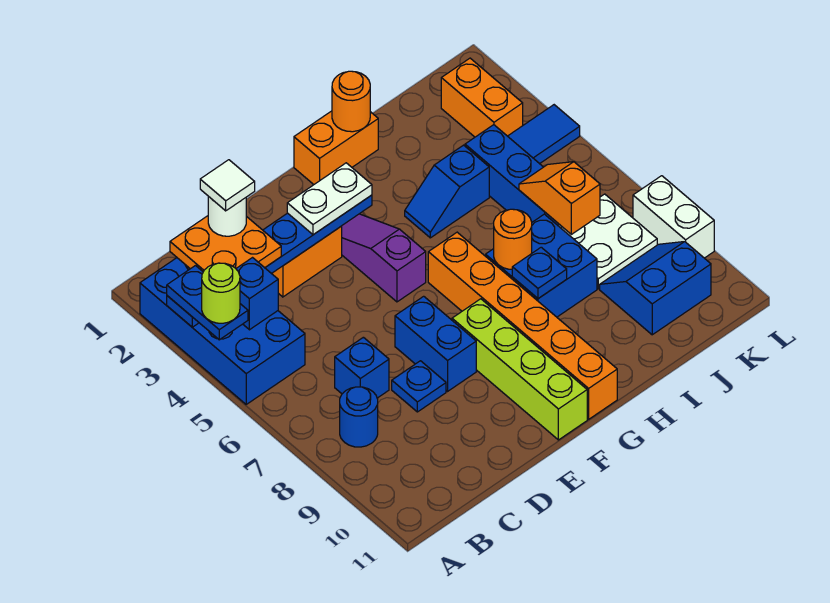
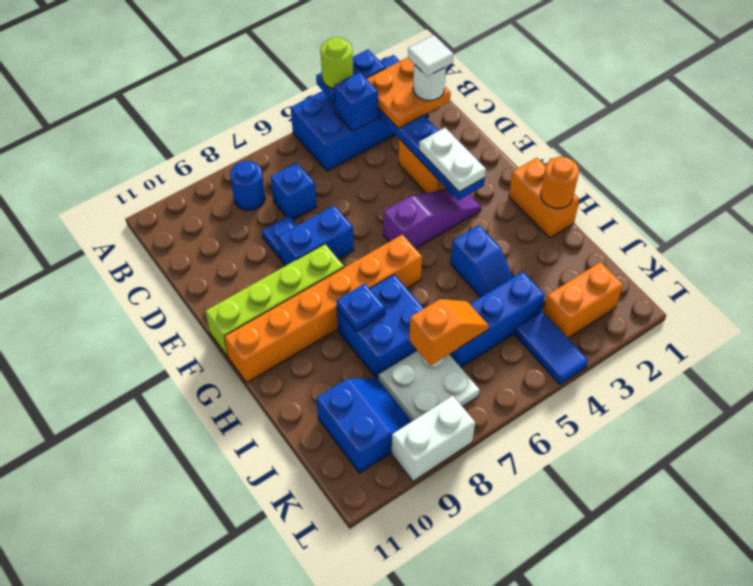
blue slope H4:I4 level 1 top I -> blue slope H4:I4 level 1 top H
orange round brick H7 level 2 -> none

